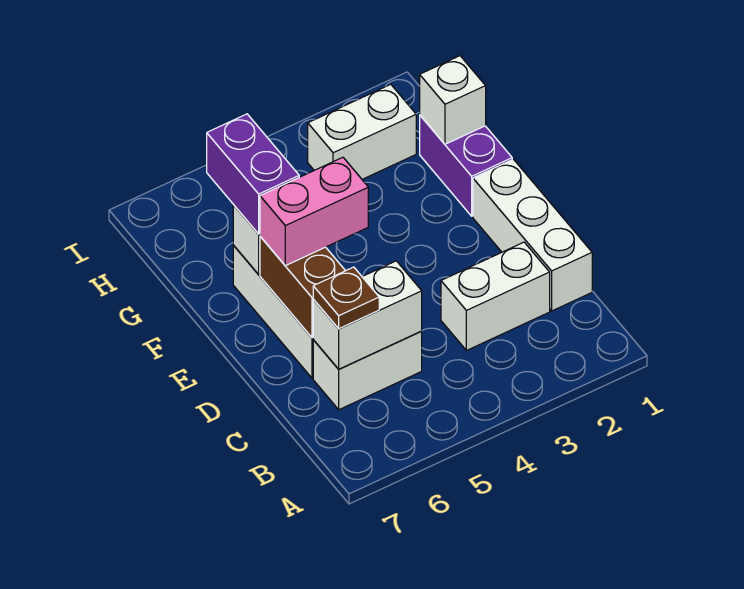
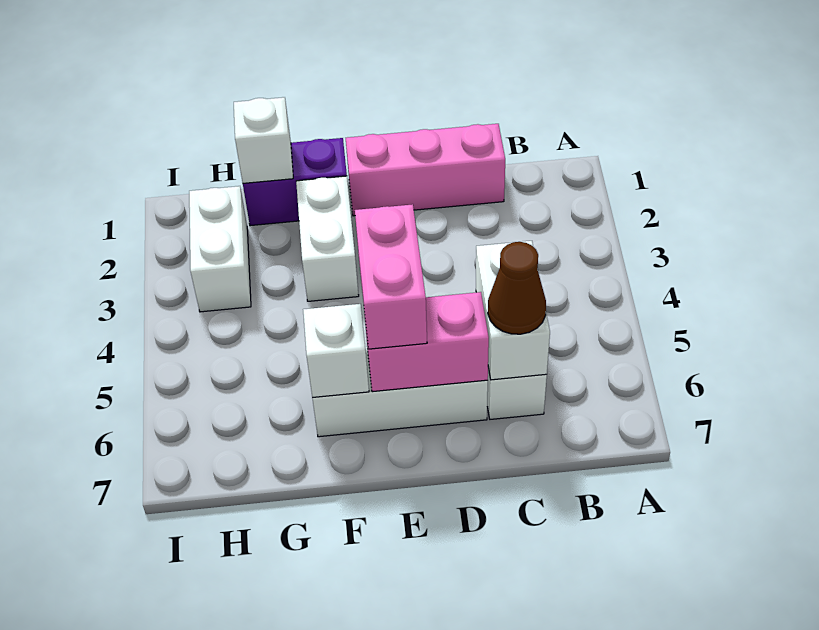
white brick C1:E1 level 1 -> pink brick C1:E1 level 1
white brick C2:C3 level 1 -> white brick F2:F3 level 1
brown plate C6 level 3 -> brown cone C6 level 3
brown brick D6:E6 level 2 -> pink brick D6:E6 level 2
purple brick F6:G6 level 3 -> none

